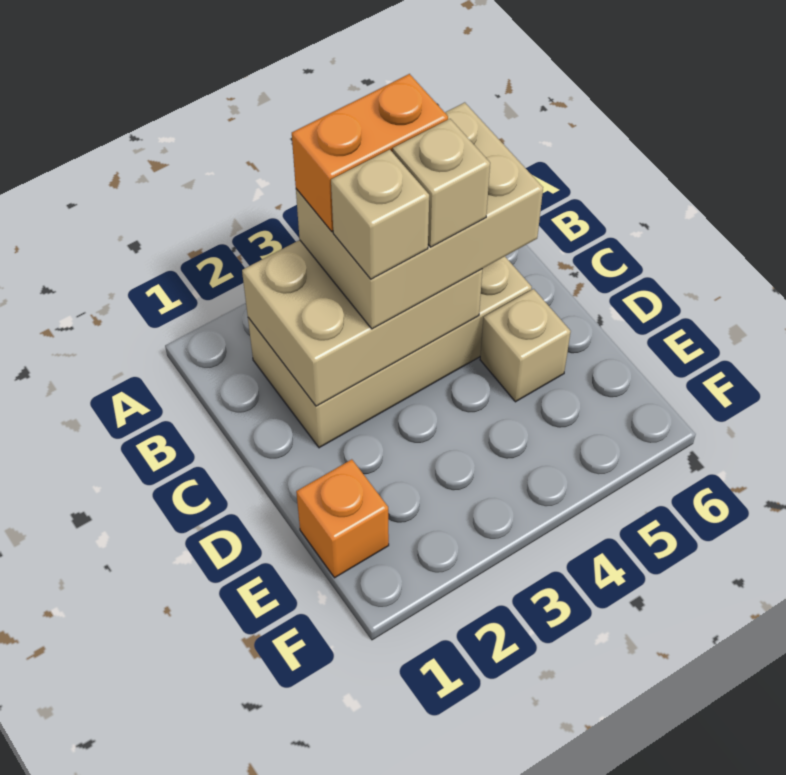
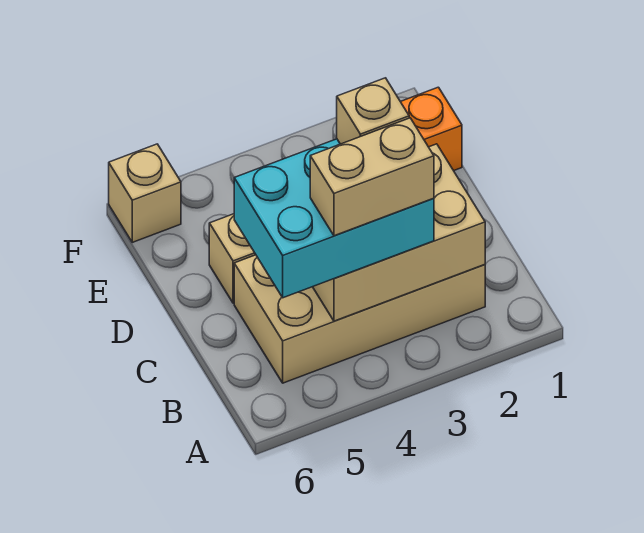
tan brick B3:C5 level 3 -> cyan brick B3:C5 level 3
orange brick B3:B4 level 4 -> tan brick B3:B4 level 4
tan brick C4 level 4 -> tan brick F6 level 1

